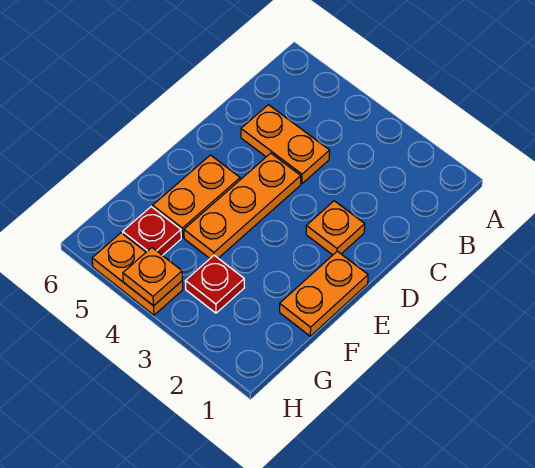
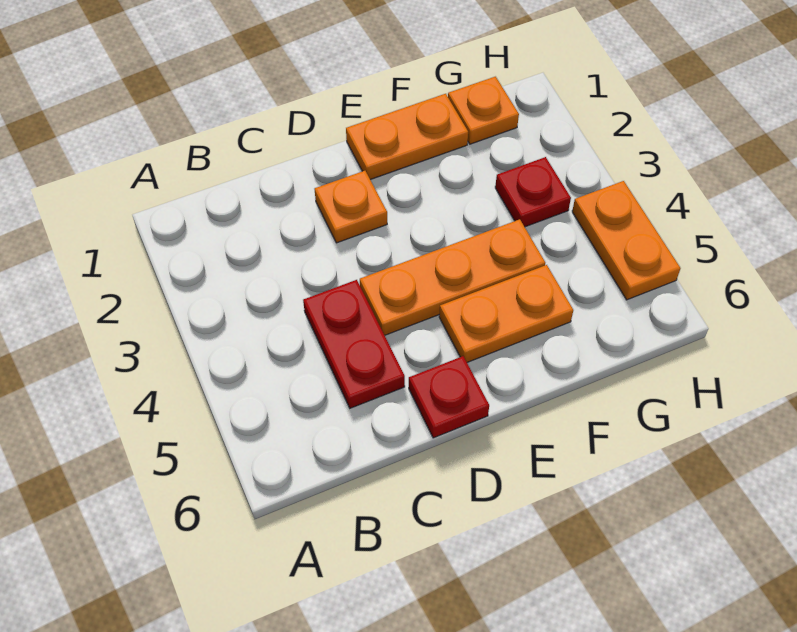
orange plate C4:C5 level 1 -> red plate C4:C5 level 1
red plate G5 level 1 -> red plate D6 level 1
orange plate H4 level 2 -> orange plate G1 level 1

